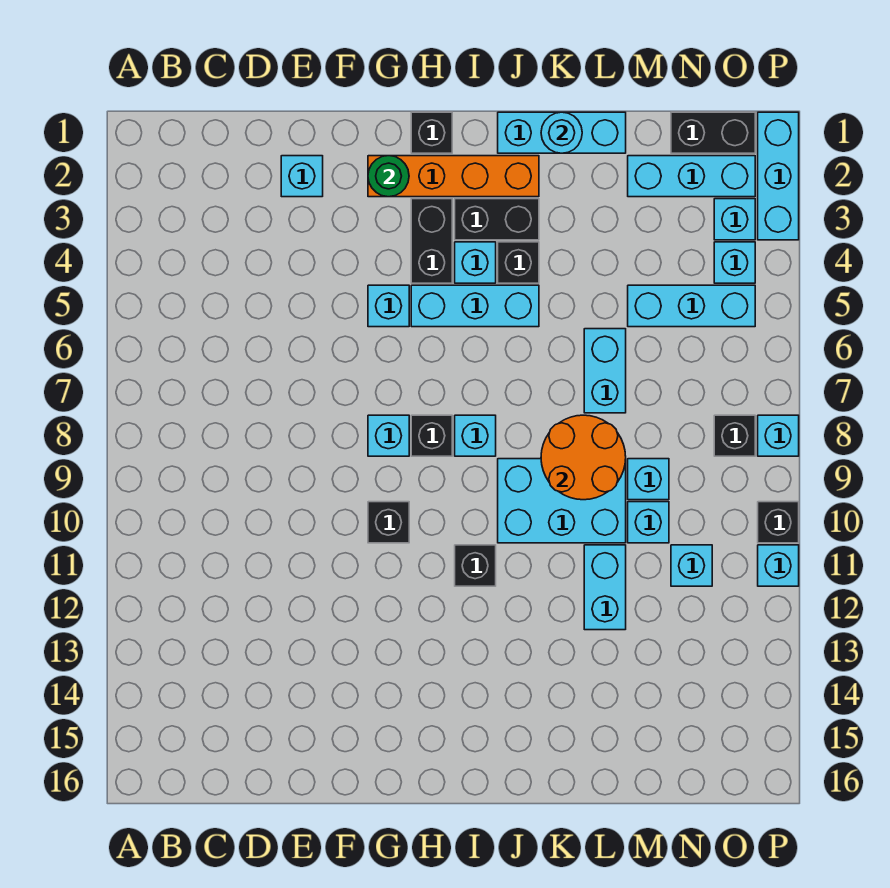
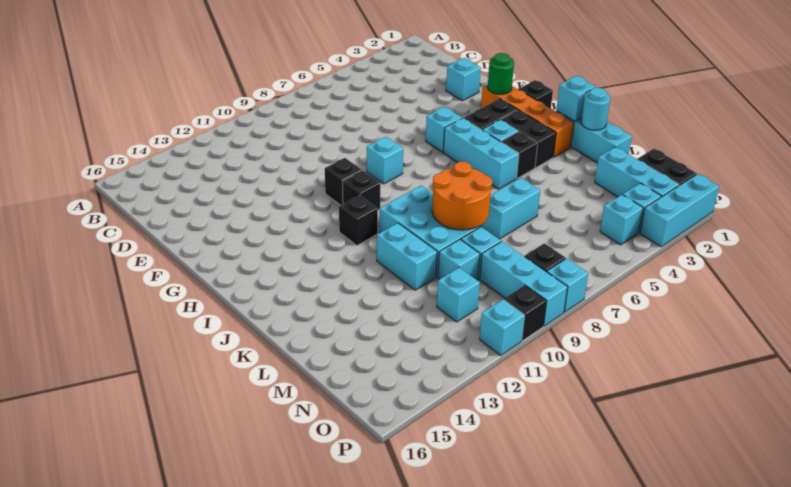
black brick H8 level 1 -> black brick H10 level 1
cyan brick I8 level 1 -> cyan brick J1 level 2
cyan brick L11:L12 level 1 -> cyan brick K11:L11 level 1
cyan brick M5:O5 level 1 -> cyan brick N9:P9 level 1

